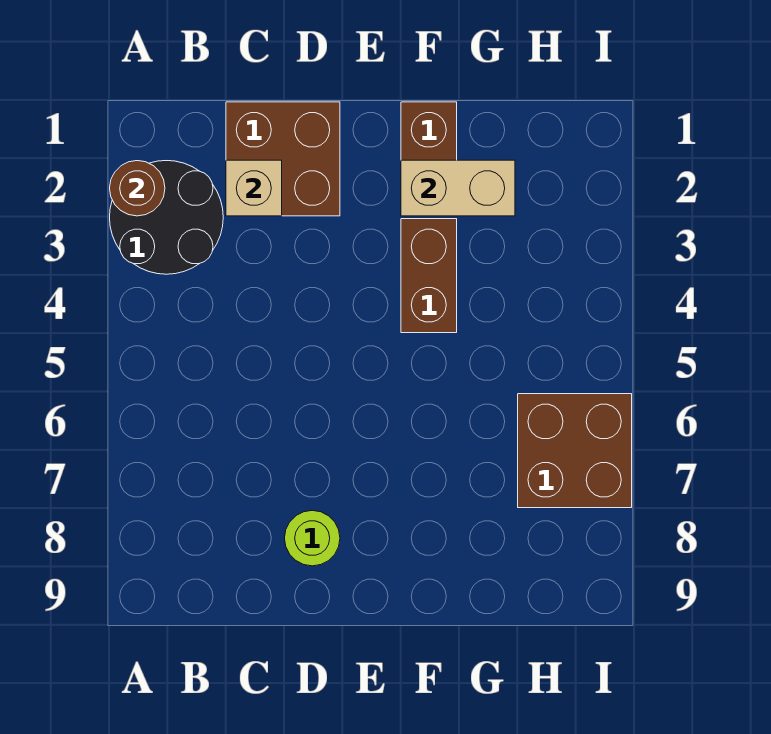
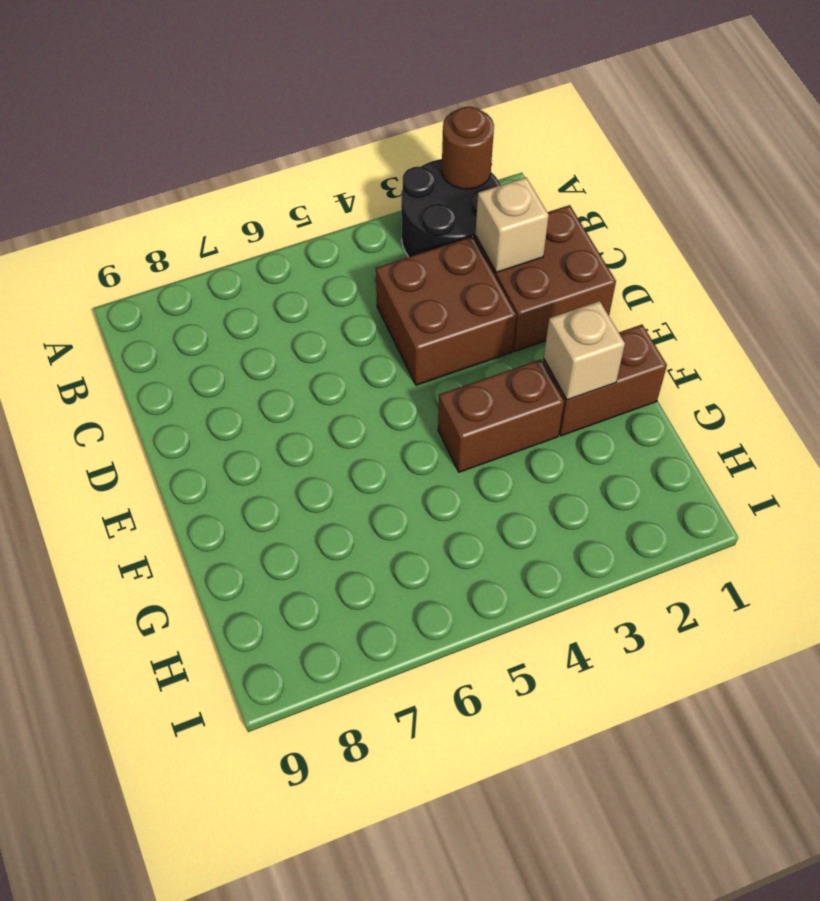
lime round brick D8 level 1 -> none
tan brick F2:G2 level 2 -> tan brick F2 level 2
brown brick H6:I7 level 1 -> brown brick C3:D4 level 1

